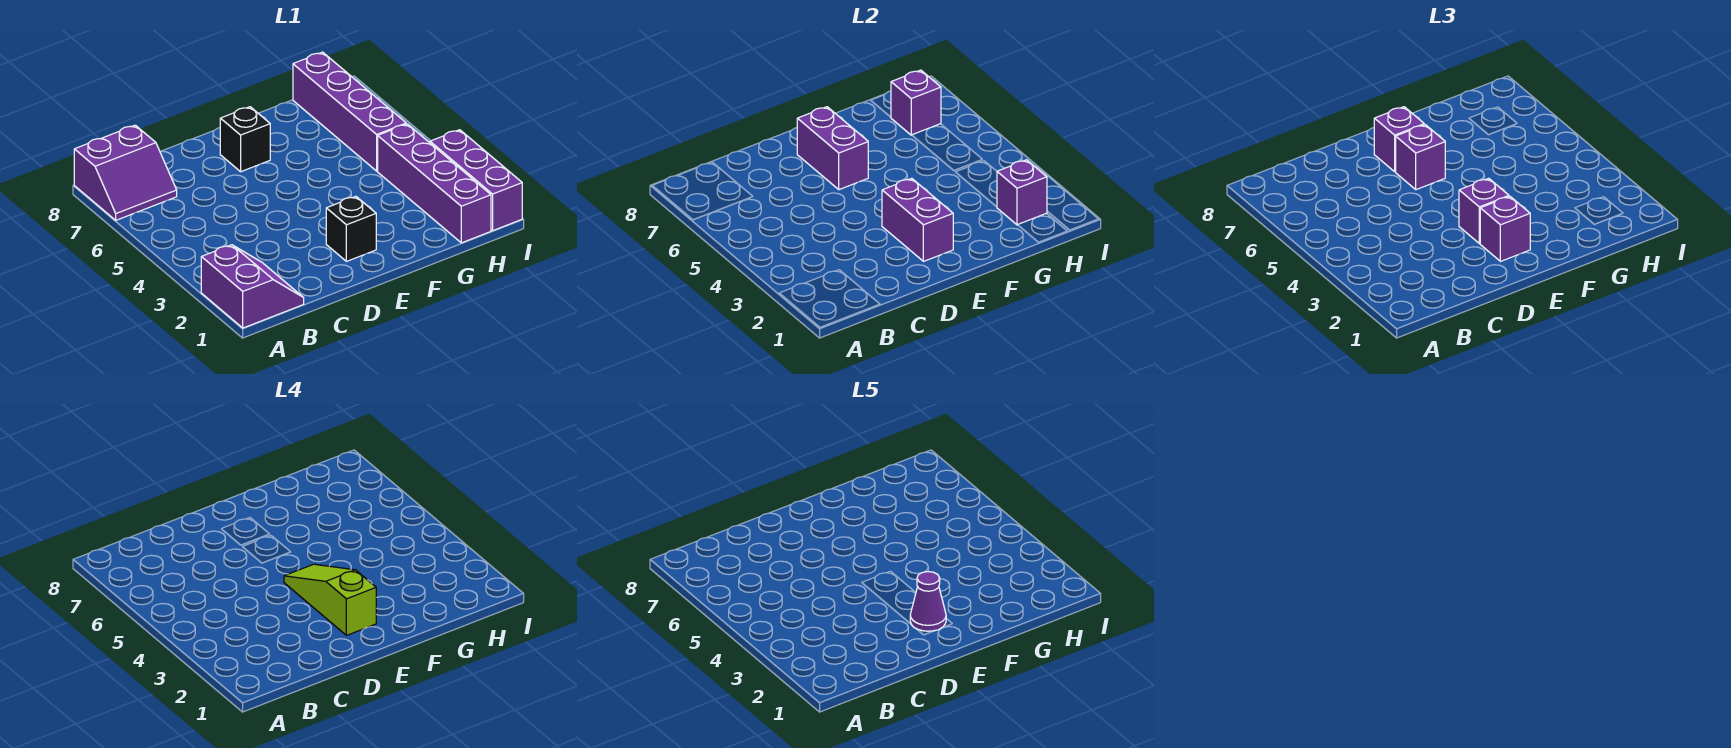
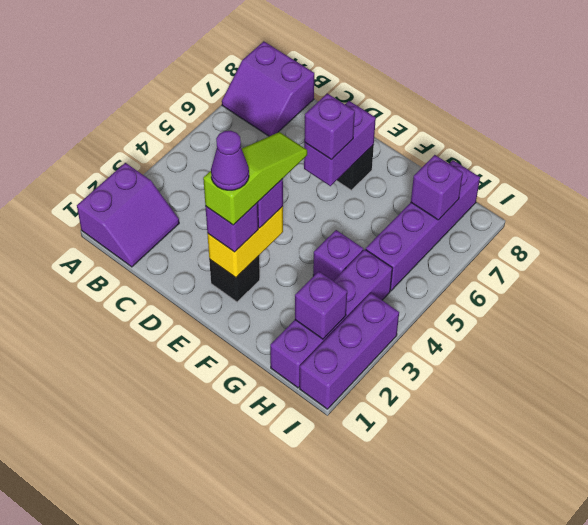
purple brick E2:E3 level 2 -> yellow brick E2:E3 level 2
purple brick E7 level 3 -> purple brick G4 level 1

